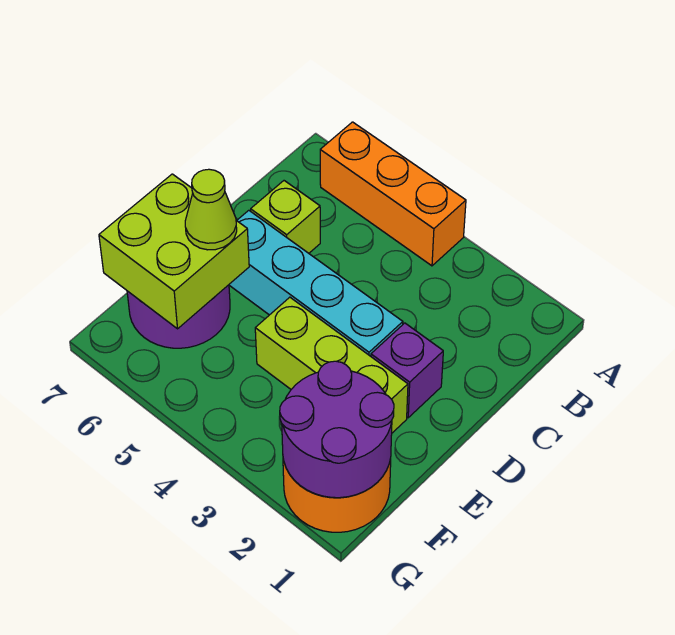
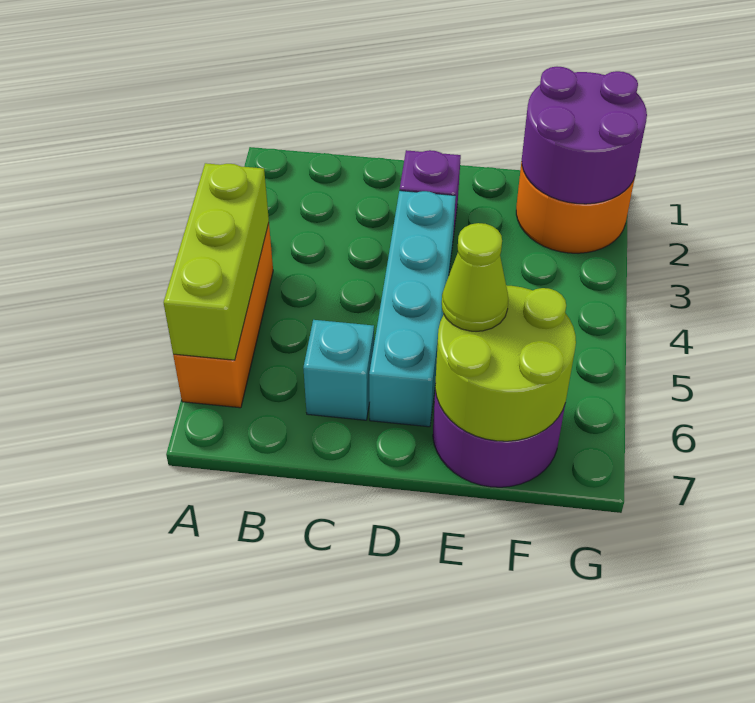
lime brick C6 level 1 -> cyan brick C6 level 1
lime brick E2:E4 level 1 -> lime brick A4:A6 level 2
lime brick E6:F7 level 2 -> lime round brick E6:F7 level 2

